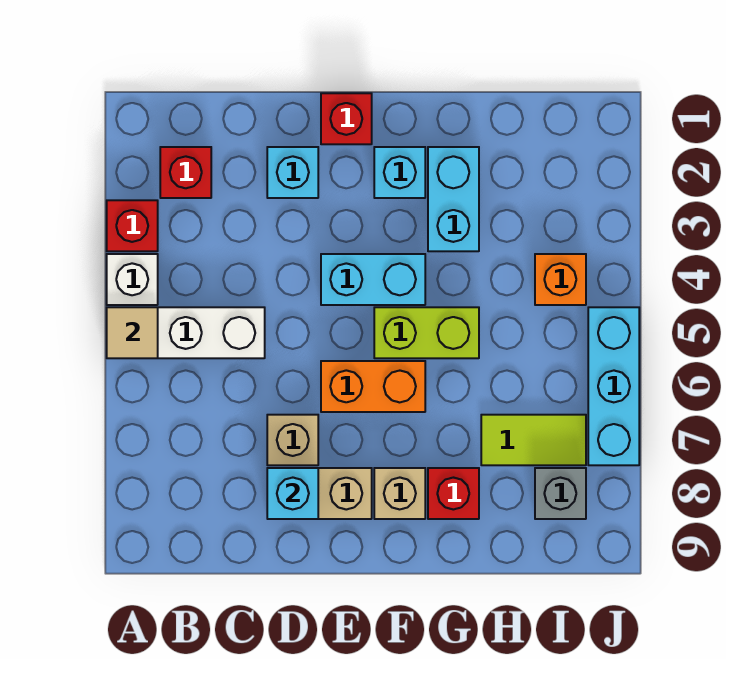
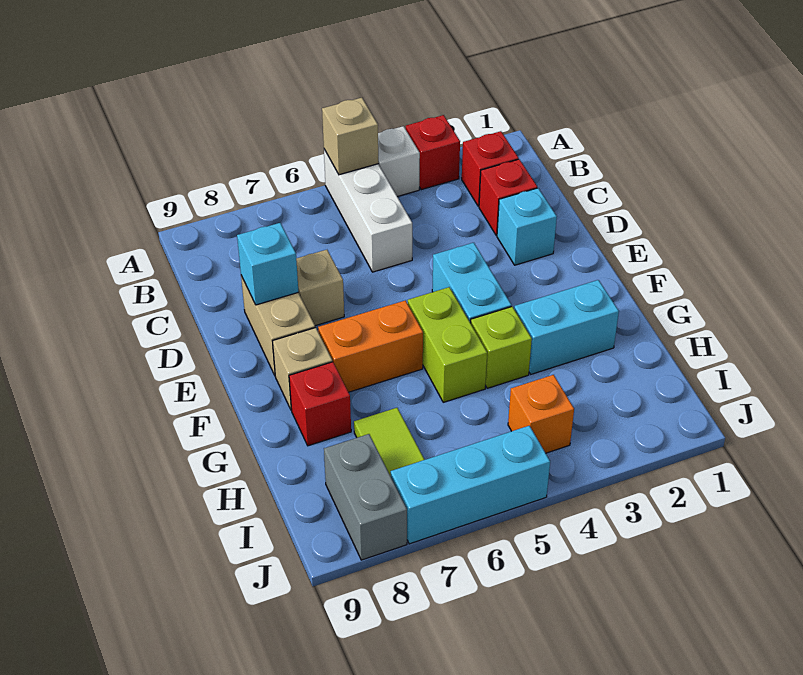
tan tile A5 level 2 -> tan brick A5 level 2
red brick E1 level 1 -> red brick C2 level 1
orange brick E6:F6 level 1 -> orange brick F6:F7 level 1
cyan brick F2 level 1 -> none
none -> lime brick G4 level 1
grey brick I8 level 1 -> grey brick I8:J8 level 1

